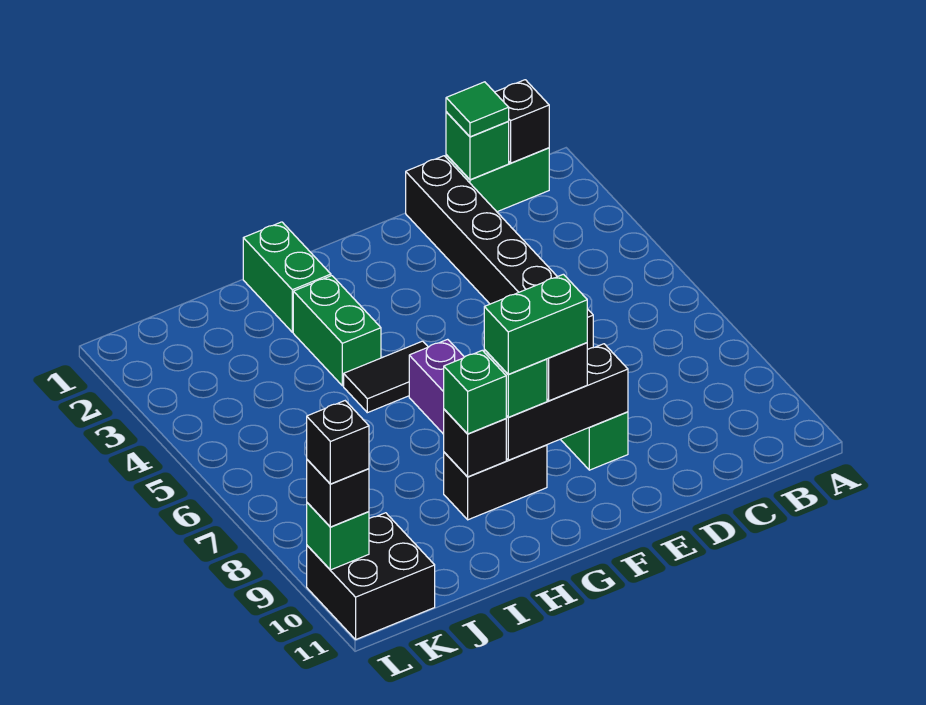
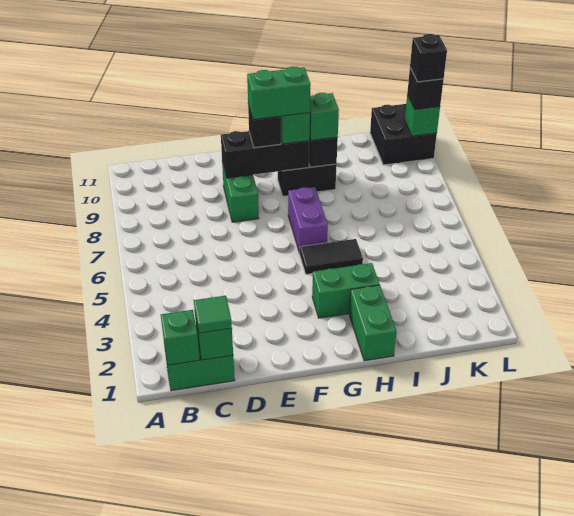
black brick B1 level 2 -> green brick B1 level 2
black brick D1:D6 level 1 -> none
green brick H3:H4 level 1 -> green brick G3:H3 level 1

